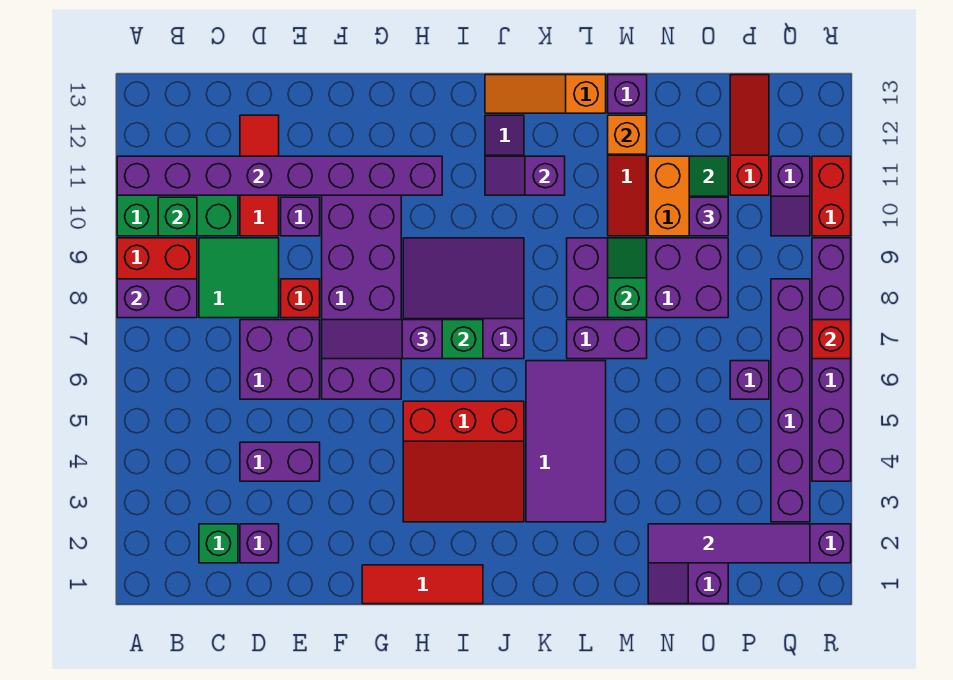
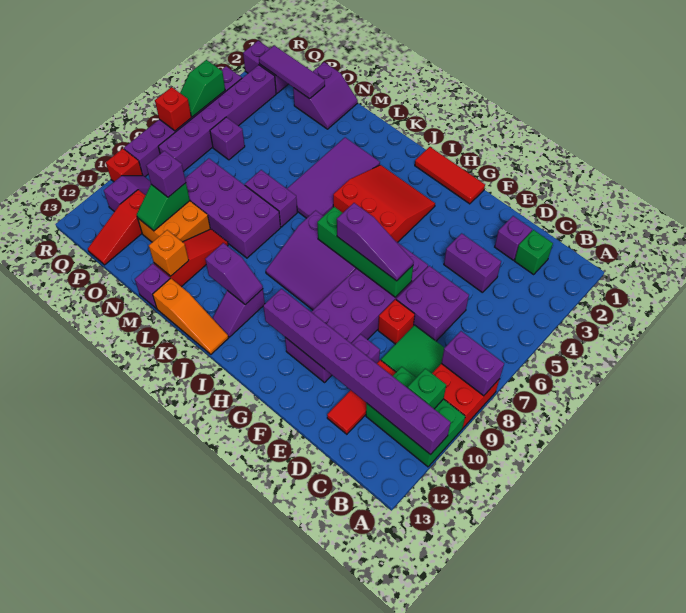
green slope M8:M9 level 2 top 8 -> green slope R5:R6 level 2 top 5
purple tile N2:Q2 level 2 -> purple tile O2:Q2 level 2
red brick R10:R11 level 1 -> red brick R10 level 1

